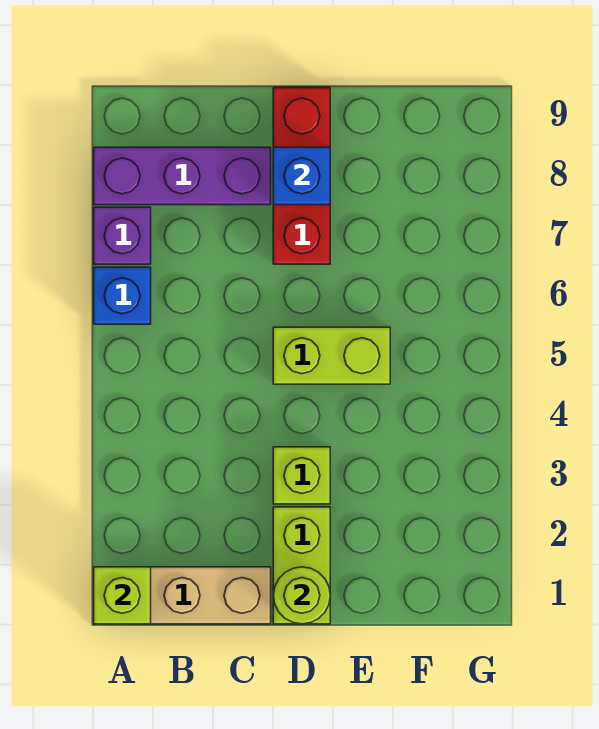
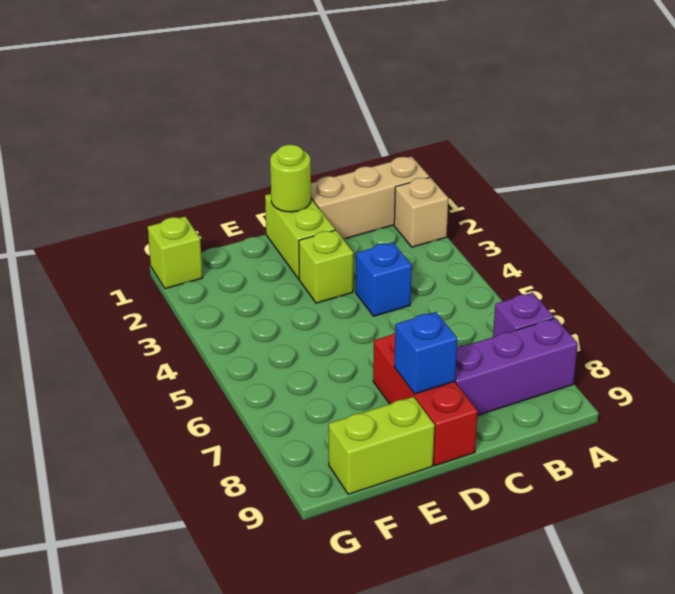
lime brick A1 level 2 -> lime brick G1 level 1
none -> tan brick A2 level 1
blue brick A6 level 1 -> blue brick C4 level 1
lime brick D5:E5 level 1 -> lime brick E9:F9 level 1

